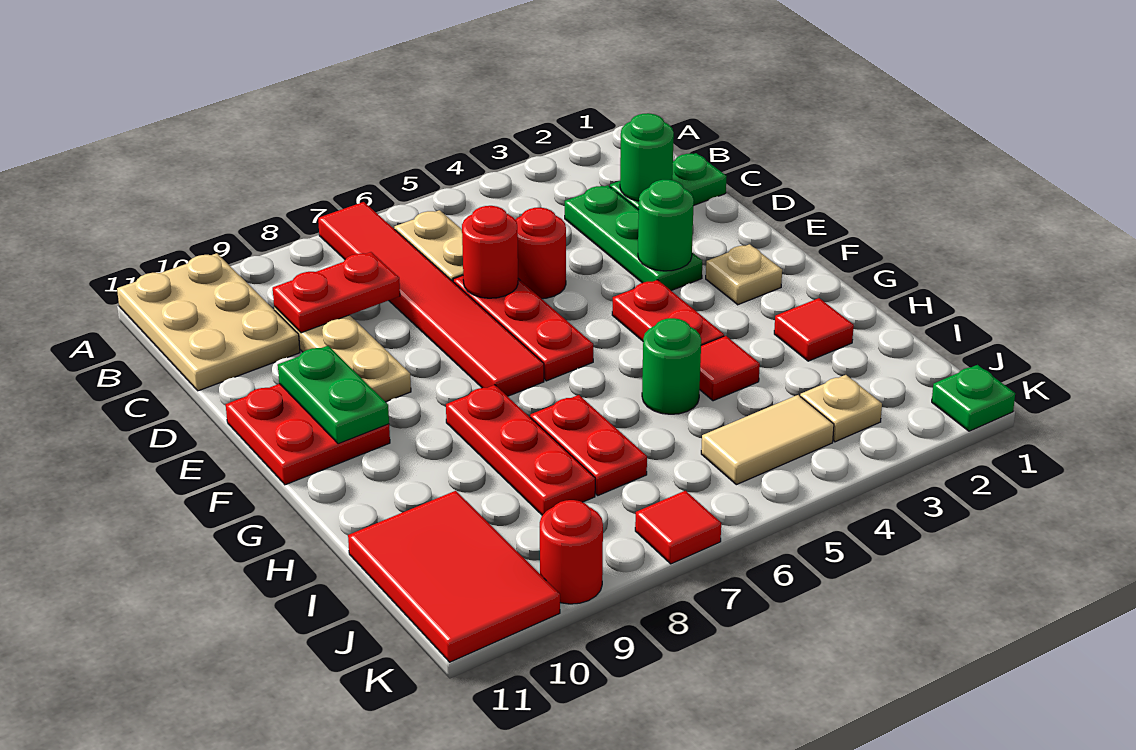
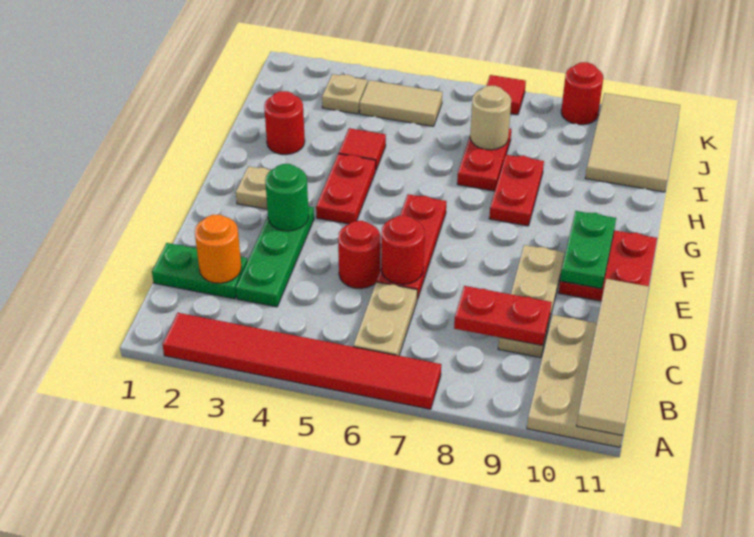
red tile A7:F7 level 1 -> red tile A2:A7 level 1
none -> tan tile A11:D11 level 2
green round brick C2 level 2 -> orange round brick C2 level 2
red plate G8:I8 level 1 -> red plate G8:H8 level 1
red tile H2 level 1 -> red round brick H2 level 1
green round brick H5 level 1 -> none
none -> tan round brick I7 level 2
red tile I10:K11 level 1 -> tan tile I10:K11 level 1
green plate K1 level 1 -> none

